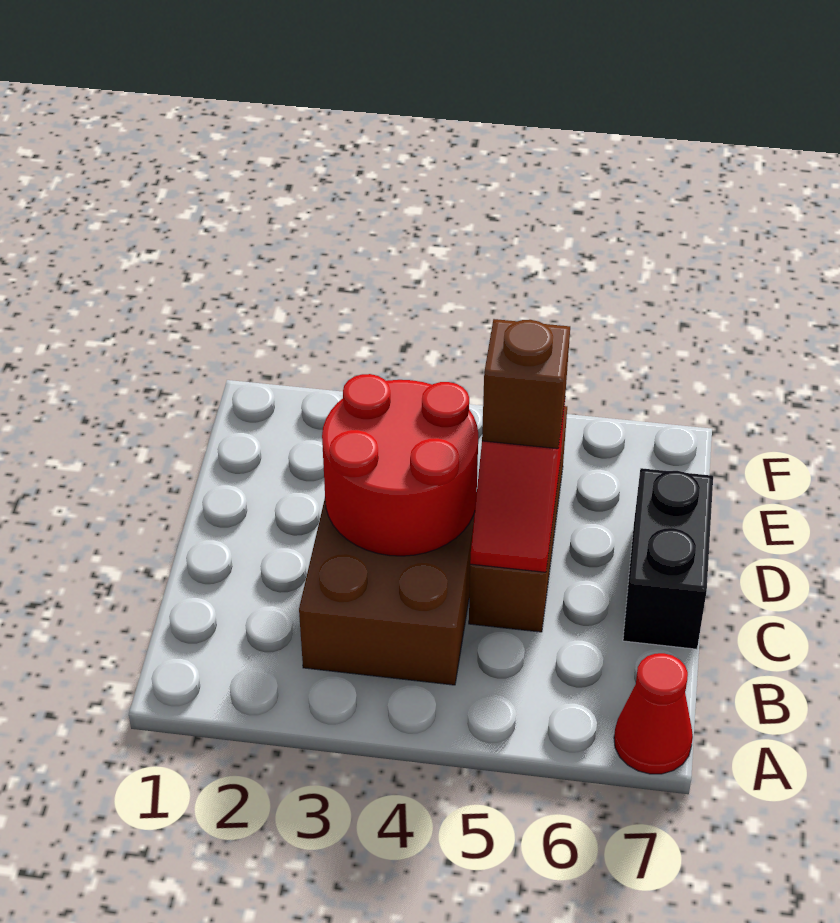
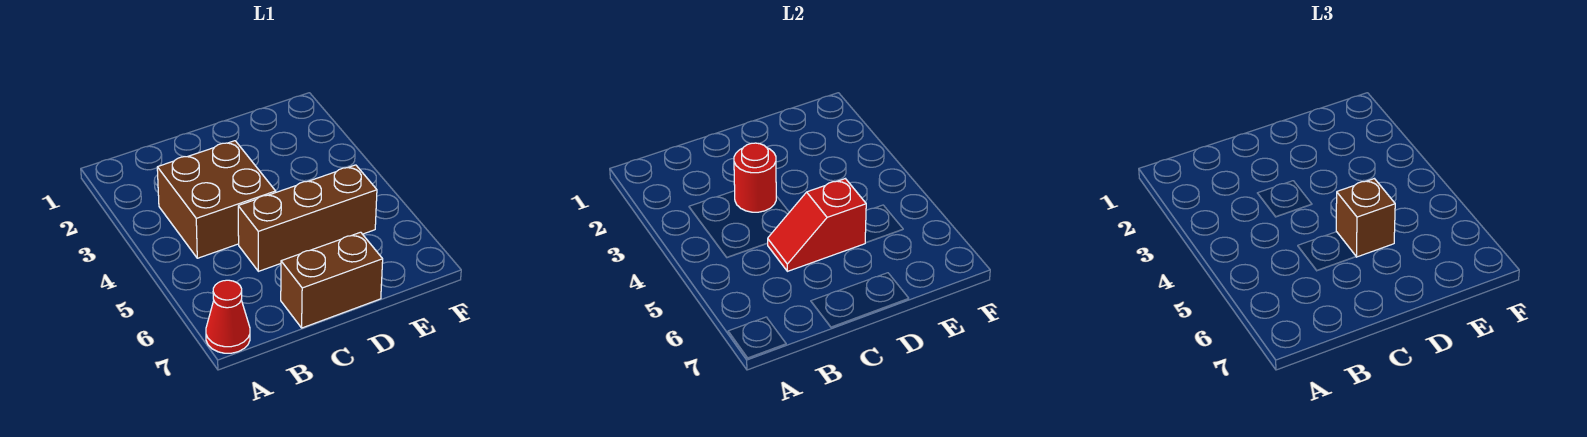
red round brick C3:D4 level 2 -> red round brick C3 level 2
black brick C7:D7 level 1 -> brown brick C7:D7 level 1

